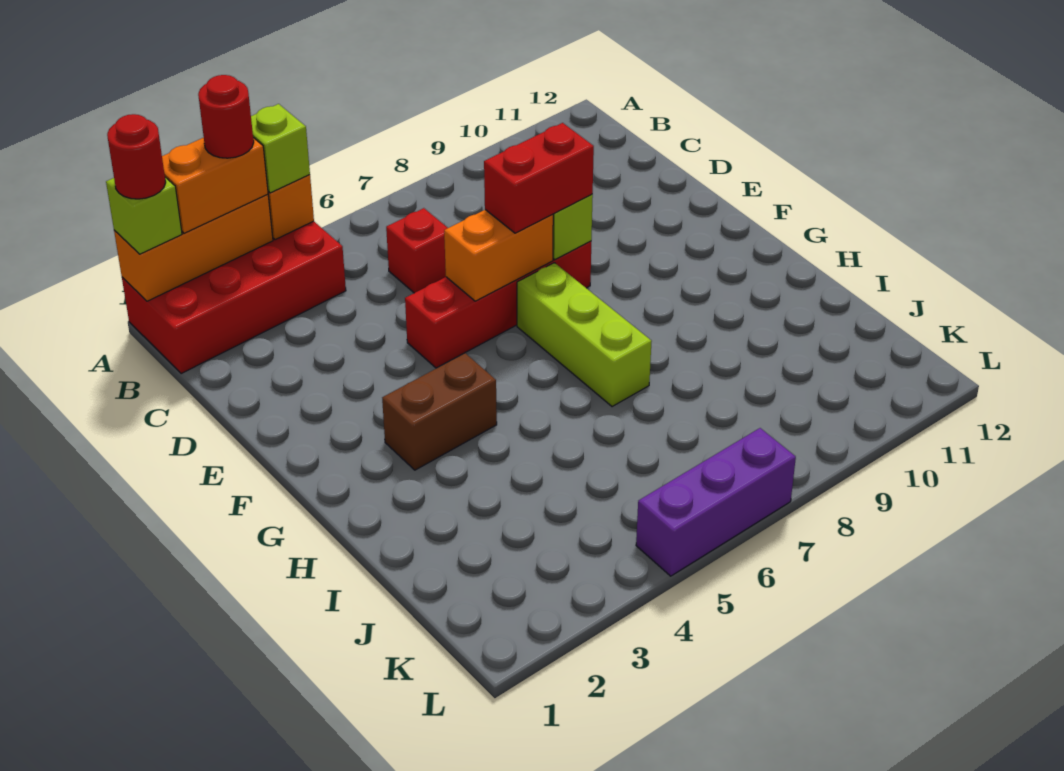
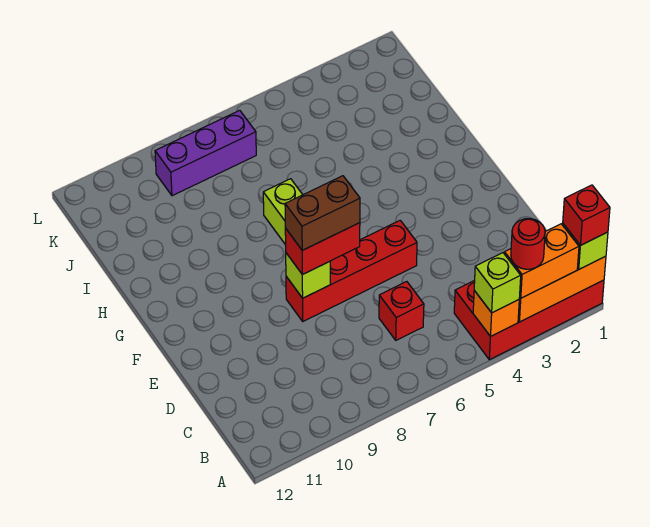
red round brick A1 level 4 -> red brick A1 level 4
orange brick E6:E7 level 2 -> none
brown brick G3:G4 level 1 -> brown brick E7:E8 level 4
purple brick L5:L7 level 1 -> purple brick K7:K9 level 1

